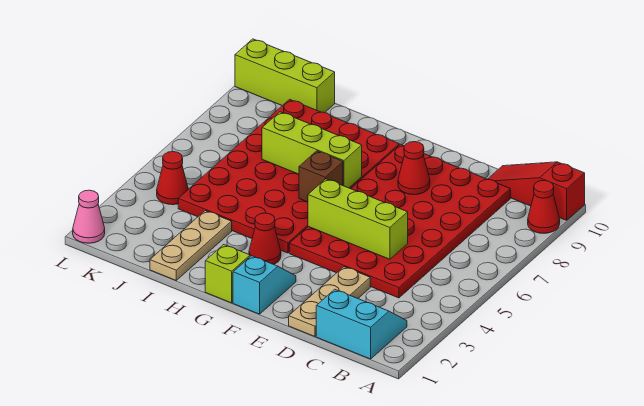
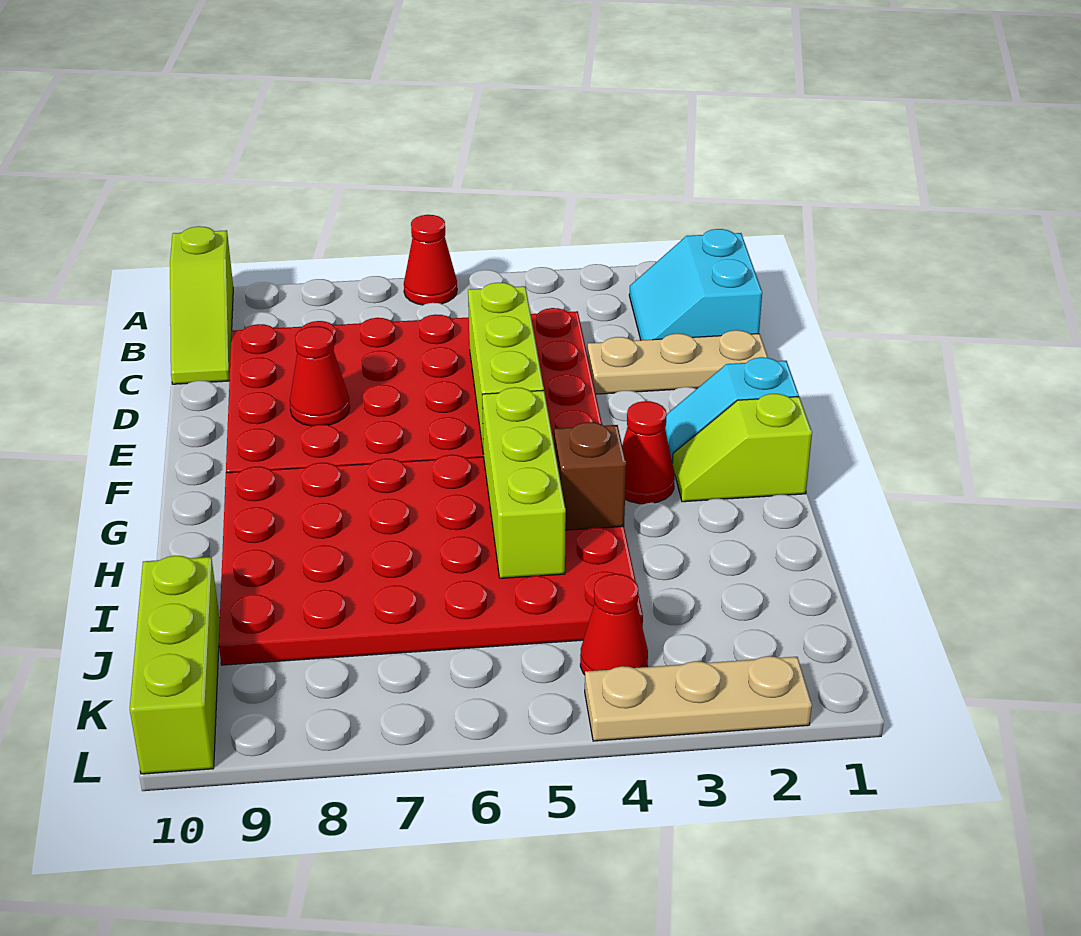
red cone A9 level 1 -> red cone A6 level 1
red slope A10:C10 level 1 top A -> lime slope A10:C10 level 1 top A
brown brick G6 level 2 -> brown brick H4 level 2
lime brick G7:I7 level 2 -> lime brick G5:I5 level 2
tan plate I1:I3 level 1 -> tan plate L2:L4 level 1
pink cone L1 level 1 -> none

